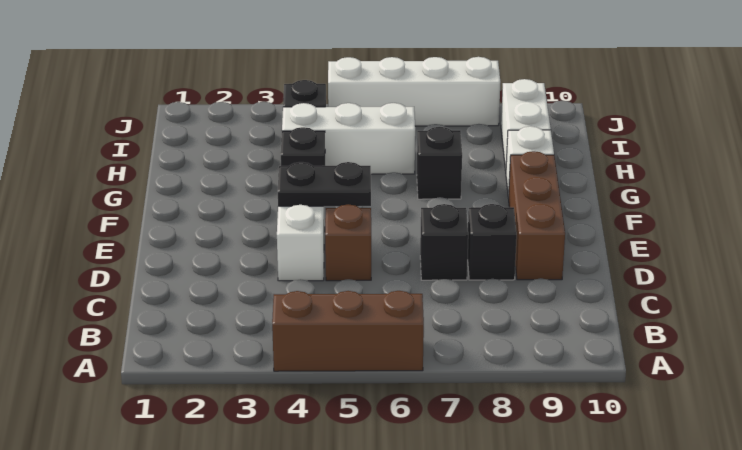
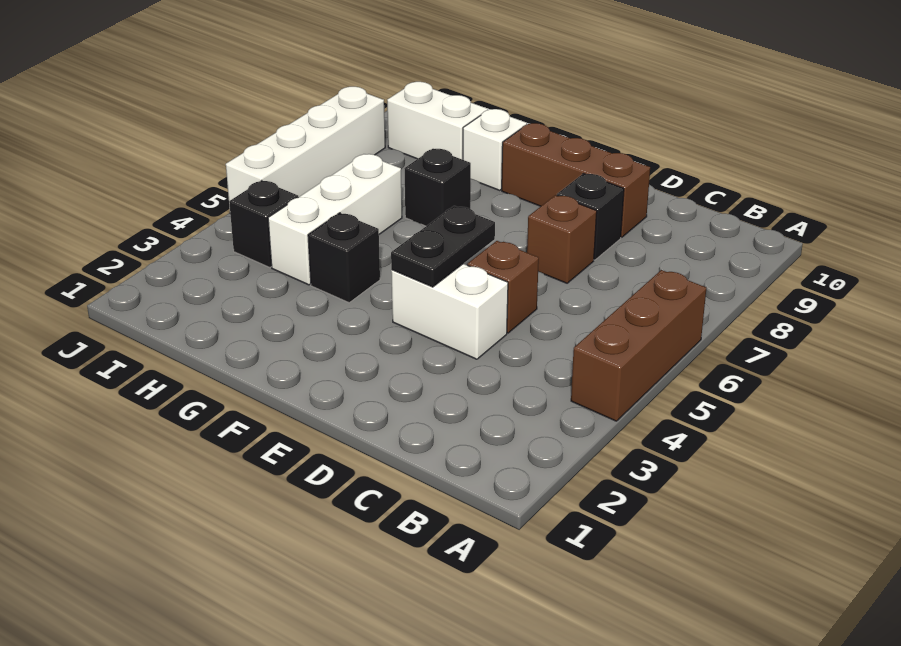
black brick D7 level 1 -> brown brick D7 level 1

